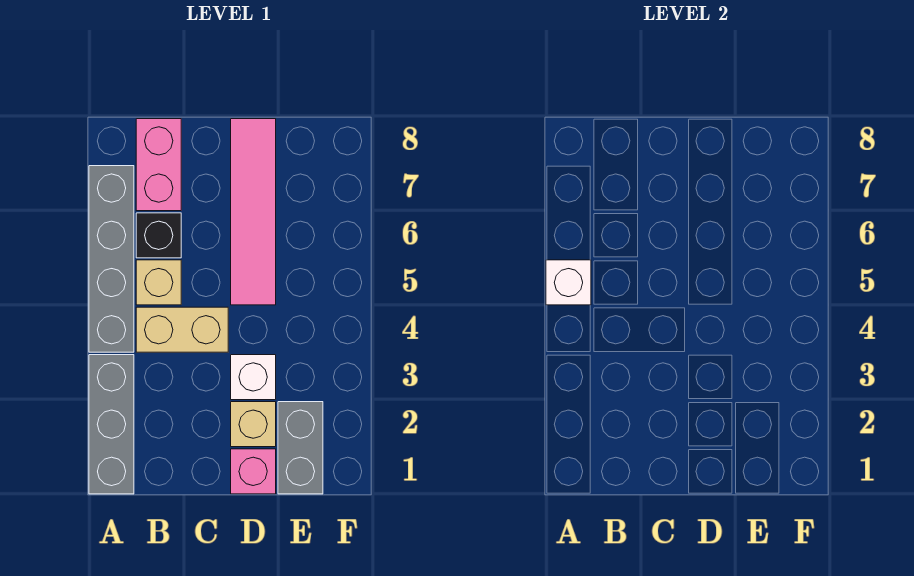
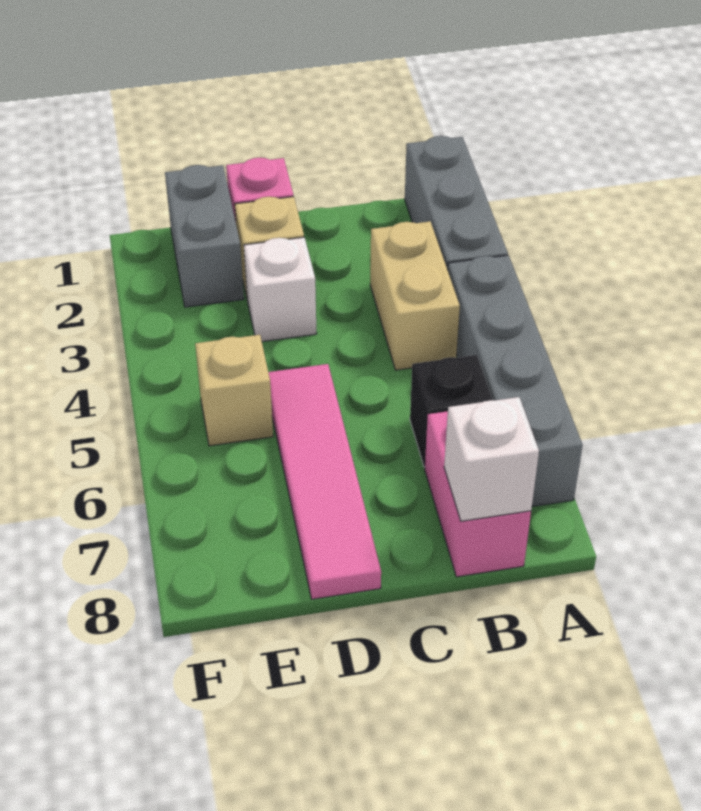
white brick A5 level 2 -> white brick B8 level 2
tan brick B4:C4 level 1 -> tan brick B3:B4 level 1
tan brick B5 level 1 -> tan brick E5 level 1

